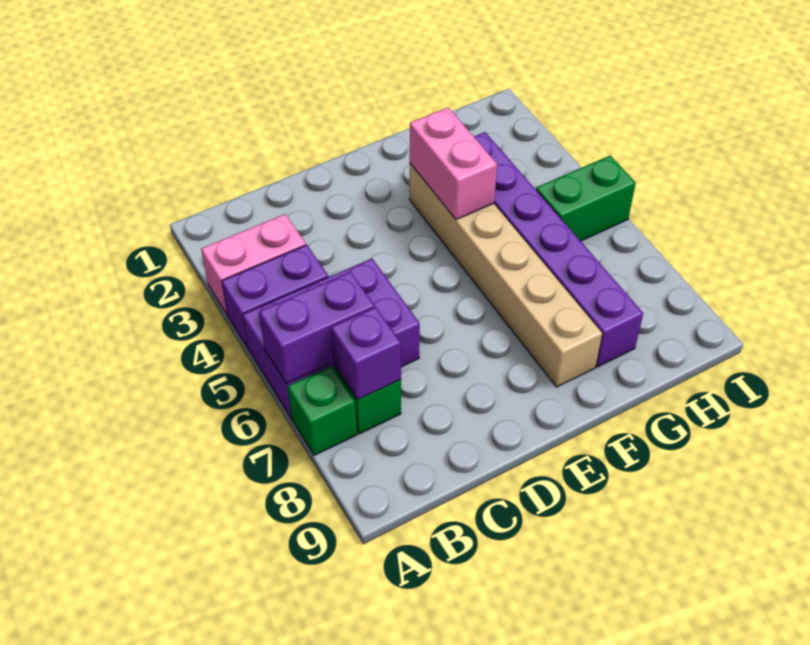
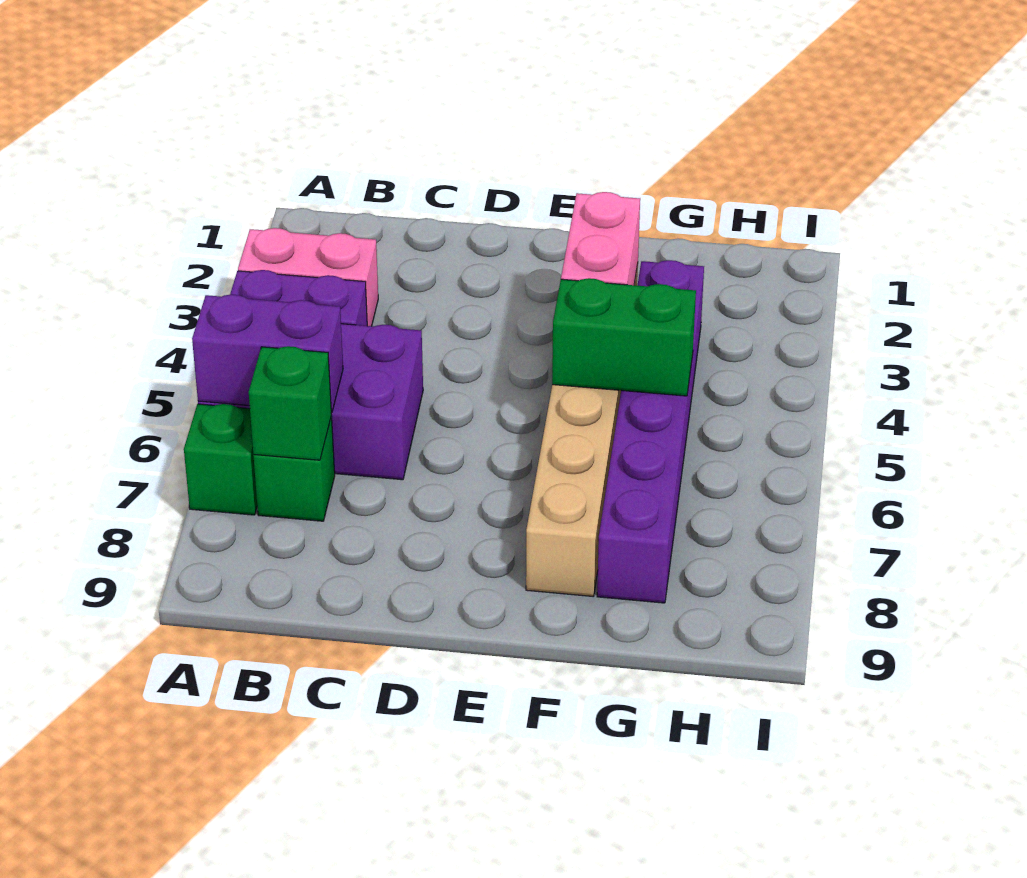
purple brick B7 level 2 -> green brick B7 level 2
green brick H5:I5 level 1 -> green brick F5:G5 level 2

